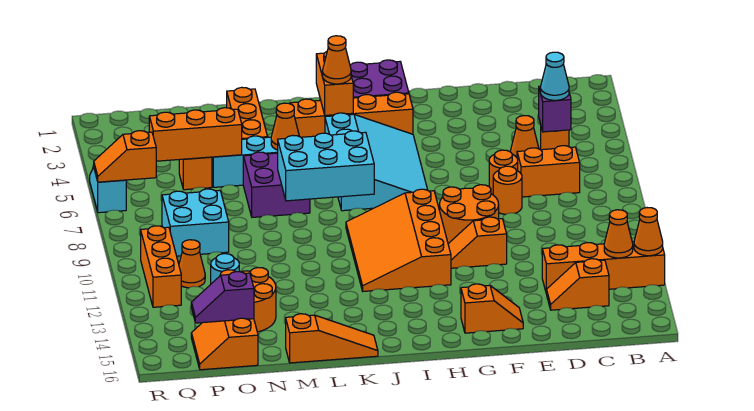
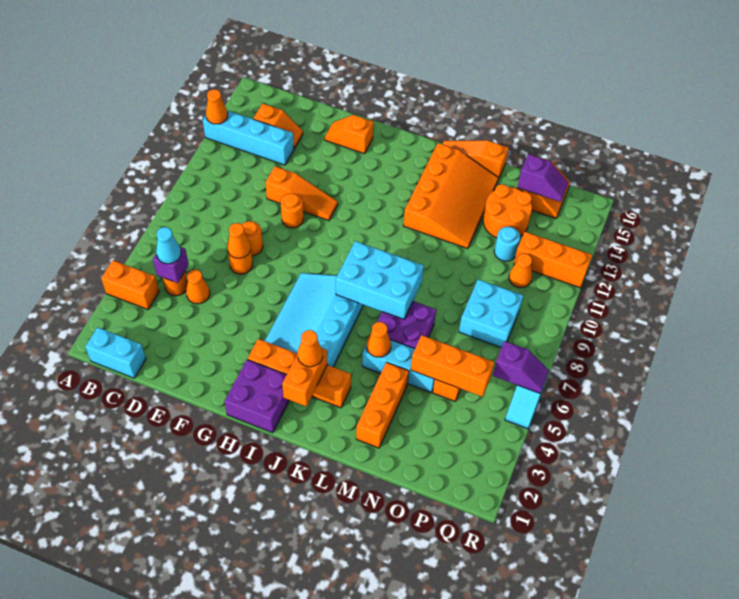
orange brick A13:D13 level 1 -> cyan brick A13:D13 level 1
none -> cyan brick B1:C1 level 1
orange cone B13 level 2 -> orange cone E7 level 2
orange brick C7:D7 level 1 -> orange brick A4:B4 level 1
orange round brick F9:G10 level 1 -> orange round brick F10 level 1
orange slope F11:G11 level 1 top F -> orange slope E11:G11 level 1 top E
orange slope H9:J12 level 1 top H -> orange slope K12:M15 level 1 top K
orange slope Q6:R6 level 2 top Q -> purple slope Q6:R6 level 2 top Q
orange brick Q10:Q12 level 1 -> orange brick P12:R12 level 1

